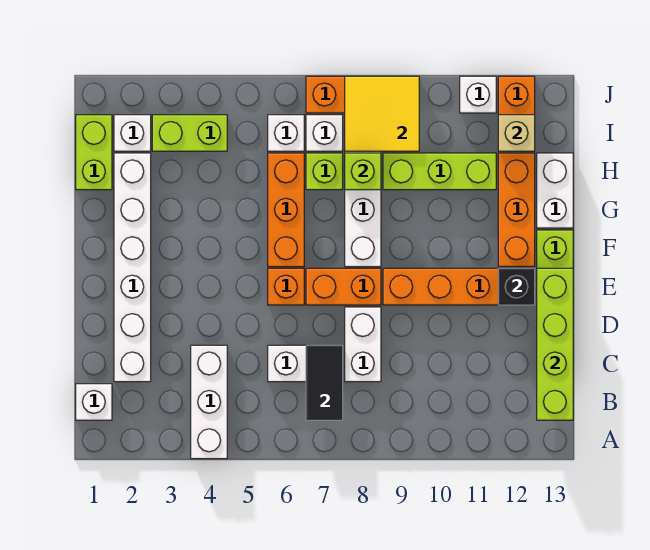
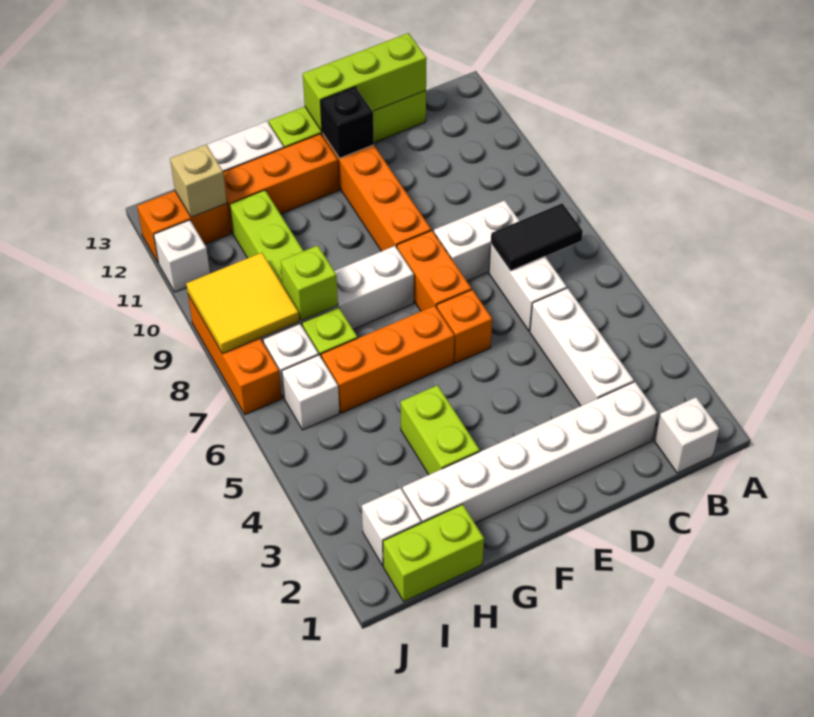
white brick A4:C4 level 1 -> white brick C3:C5 level 1
lime brick B13:E13 level 2 -> lime brick C13:E13 level 2
lime brick I3:I4 level 1 -> lime brick G3:G4 level 1

